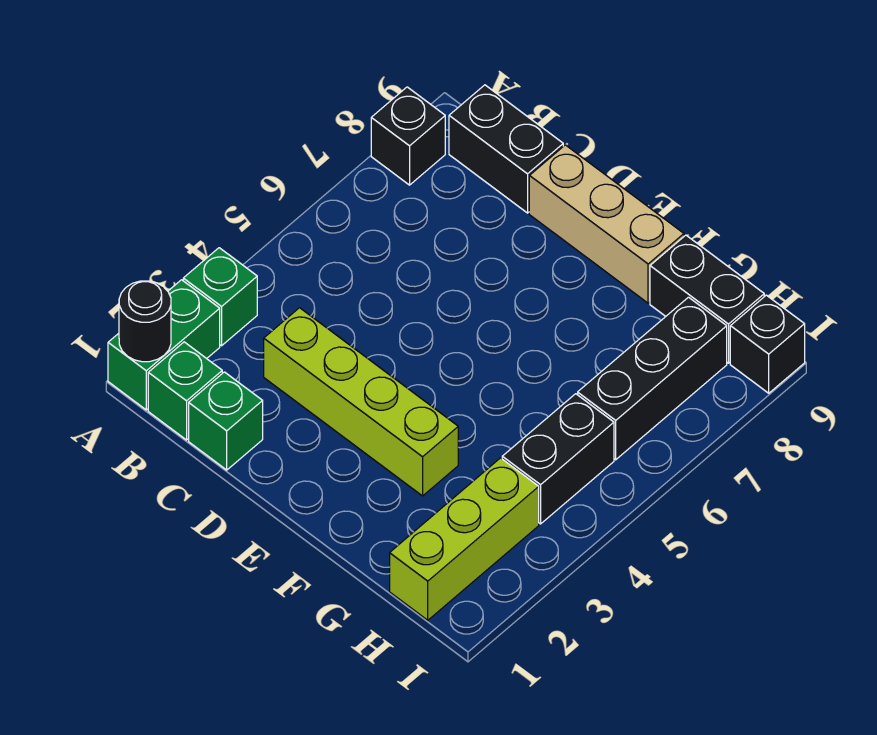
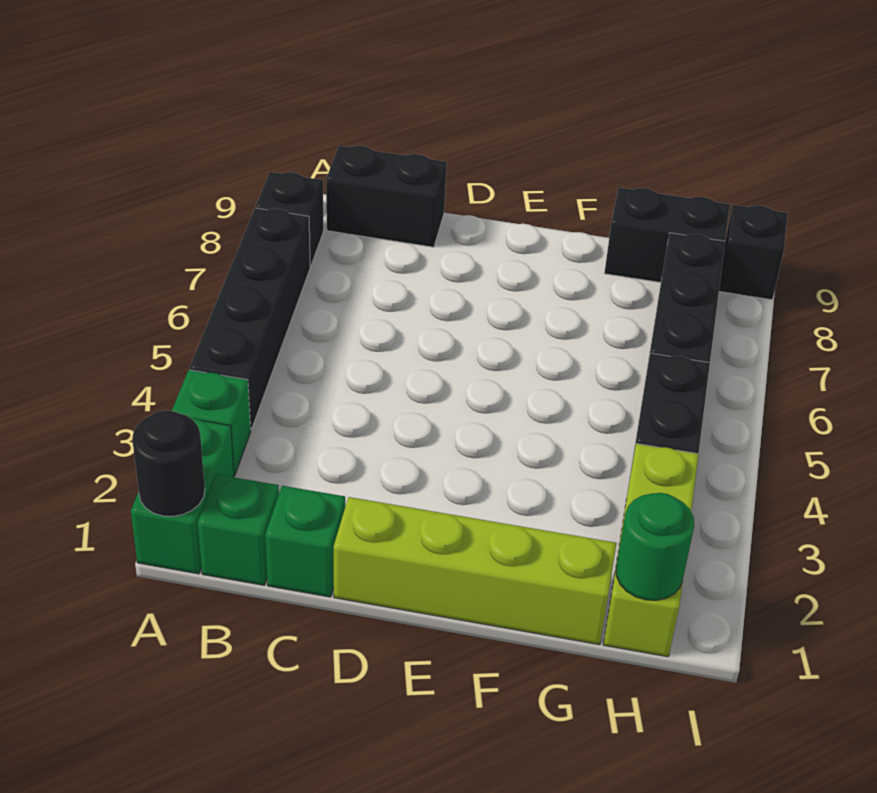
none -> black brick A4:A7 level 1
lime brick C3:F3 level 1 -> lime brick D1:G1 level 1
tan brick D9:F9 level 1 -> none
none -> green round brick H1 level 2

